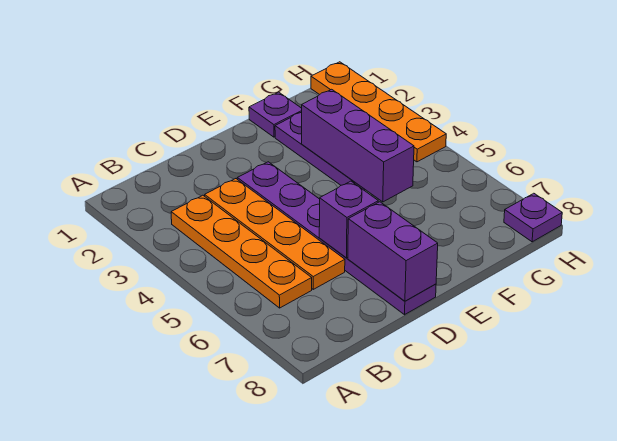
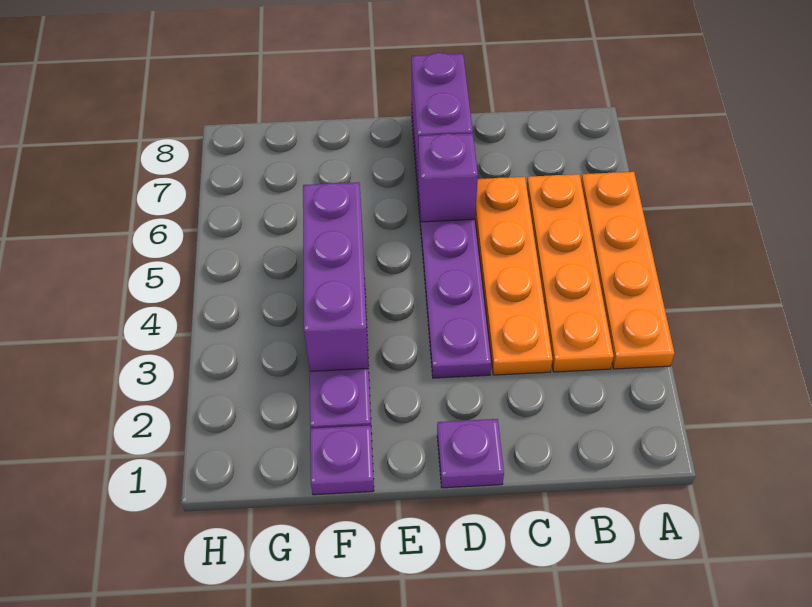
orange plate H1:H4 level 1 -> orange plate A3:A6 level 1
purple plate H8 level 1 -> purple plate D1 level 1

